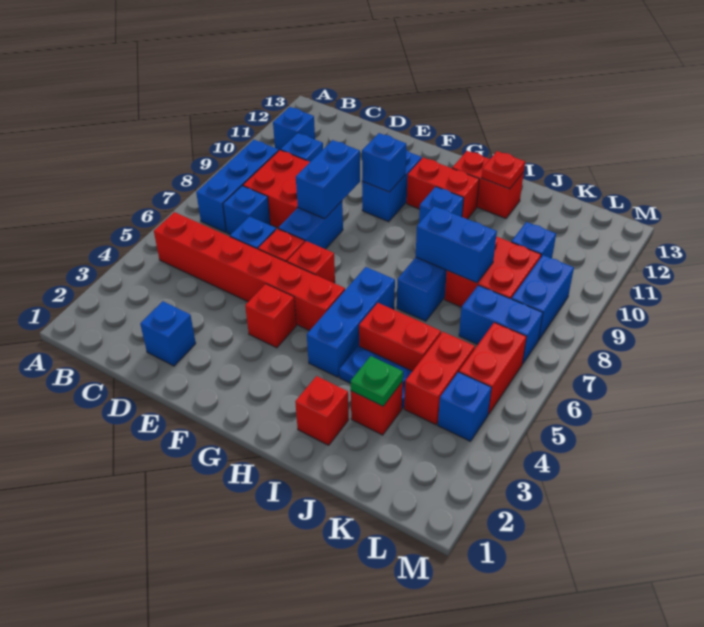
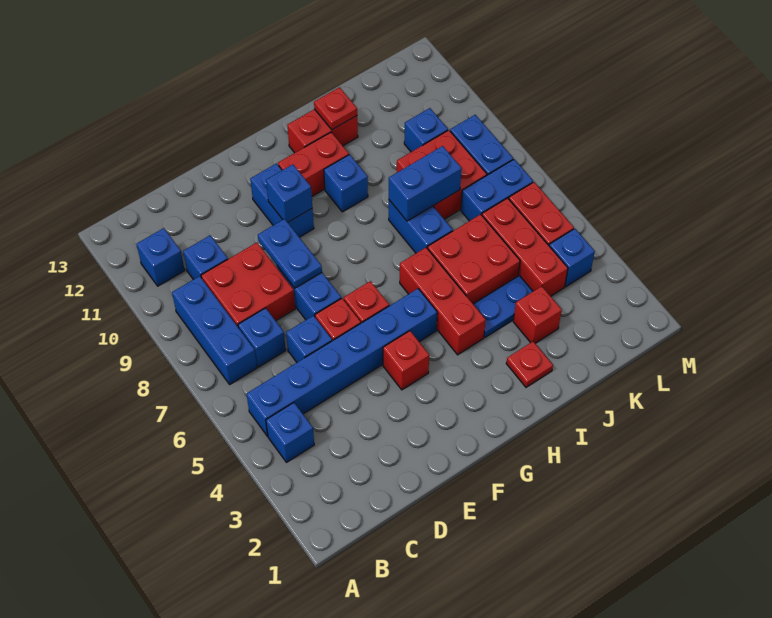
red brick B5:G5 level 1 -> blue brick B5:G5 level 1
blue brick D2 level 1 -> blue brick B4 level 1
blue brick E8:E9 level 2 -> blue plate E8:E9 level 2
blue brick H4:H6 level 1 -> red brick H4:H6 level 1
red brick I2 level 1 -> red plate I2 level 1
red brick I5:J5 level 1 -> red brick I5:J6 level 1
green plate J3 level 2 -> none
red brick K4:K5 level 1 -> red brick K4:K6 level 1

